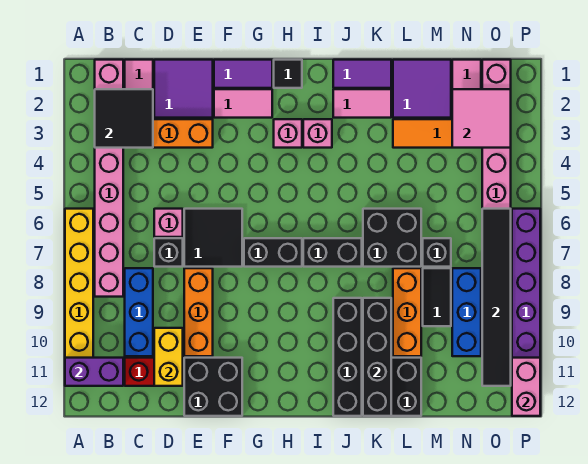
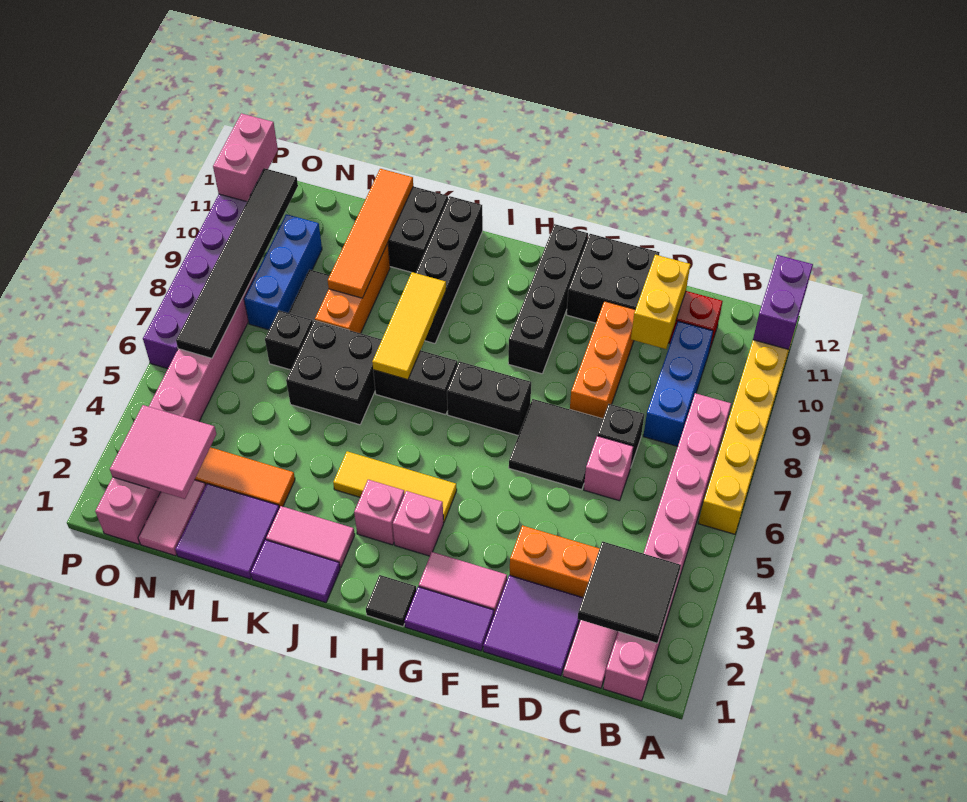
purple brick A11:B11 level 2 -> purple brick A11:A12 level 2
none -> yellow tile H4:J4 level 1
none -> yellow tile J7:J9 level 2
black brick K9:K12 level 2 -> black brick G9:G12 level 1
none -> orange tile L9:L12 level 2

